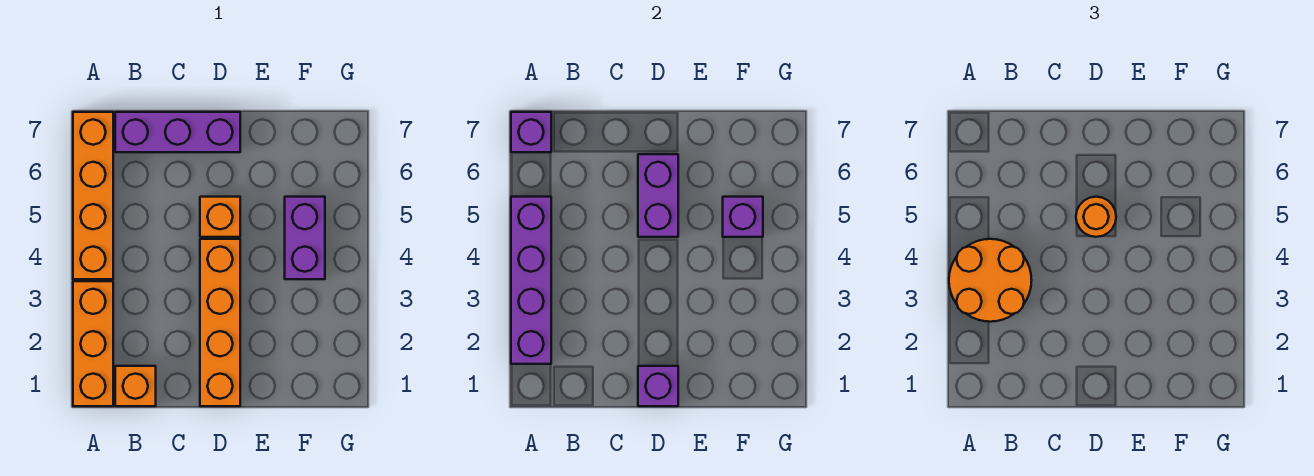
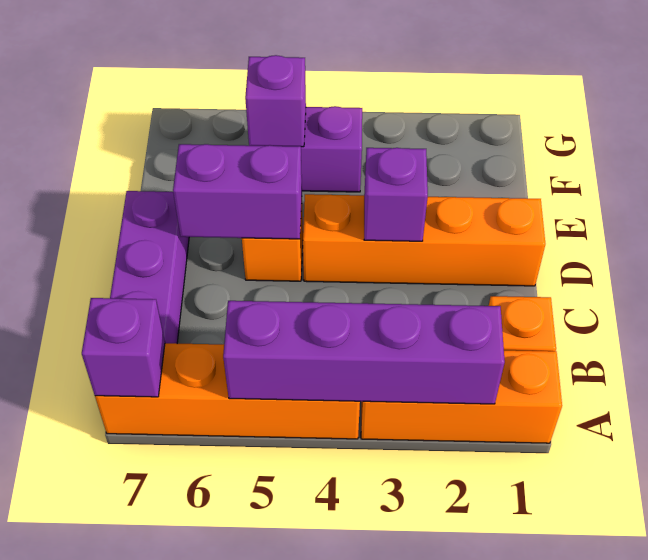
orange round brick A3:B4 level 3 -> none
purple brick D1 level 2 -> purple brick D3 level 2
orange round brick D5 level 3 -> none

